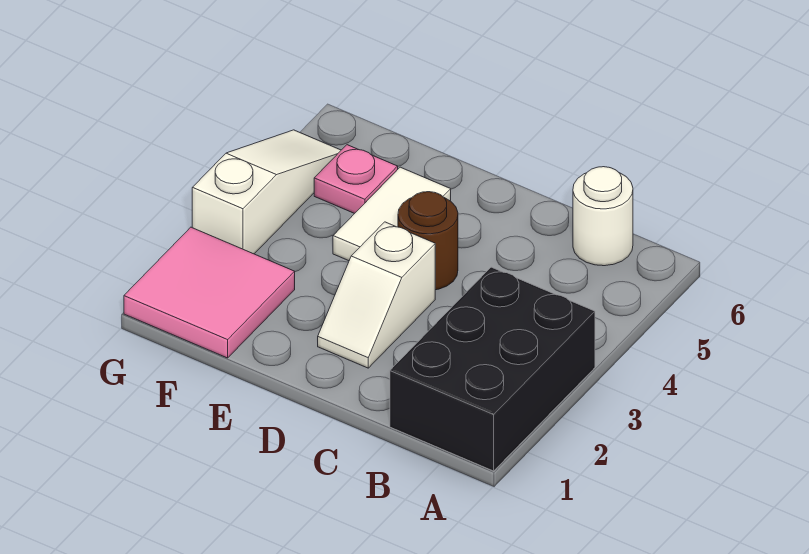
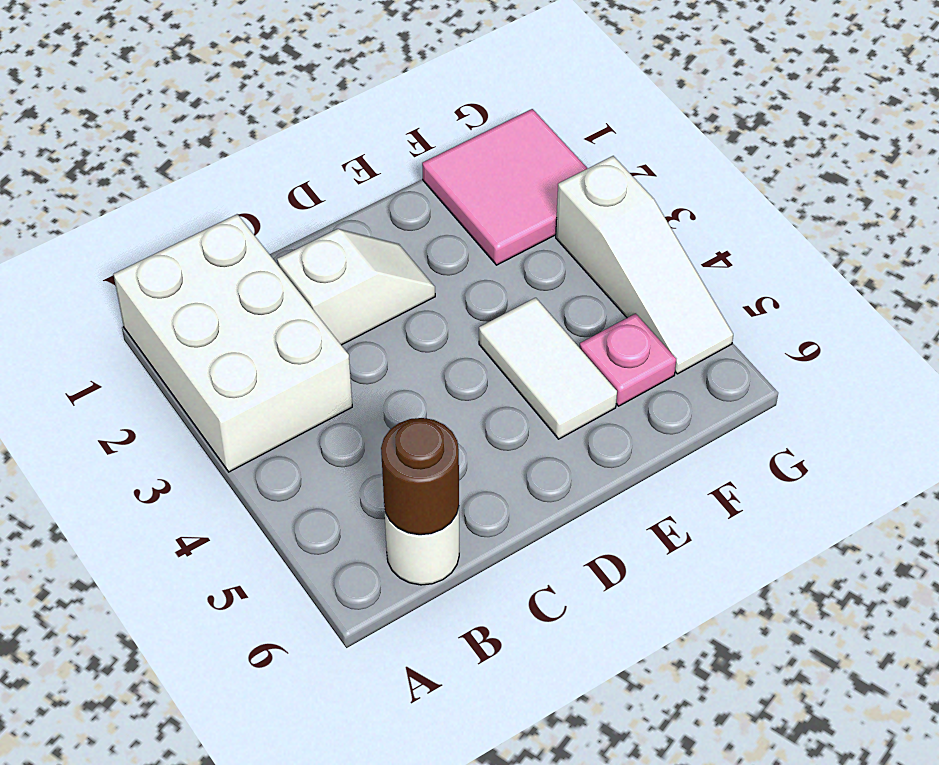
black brick A1:B3 level 1 -> white brick A1:B3 level 1
white slope D2:D3 level 1 top 3 -> white slope C2:D2 level 1 top C
brown round brick D4 level 1 -> brown round brick B6 level 2

